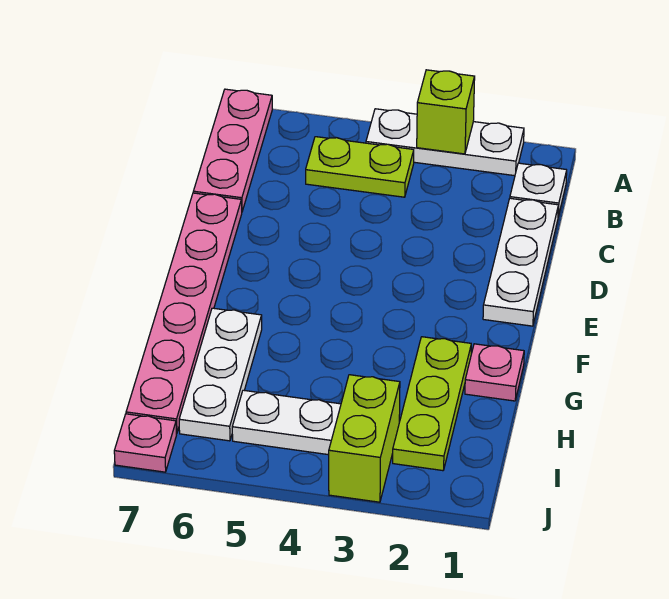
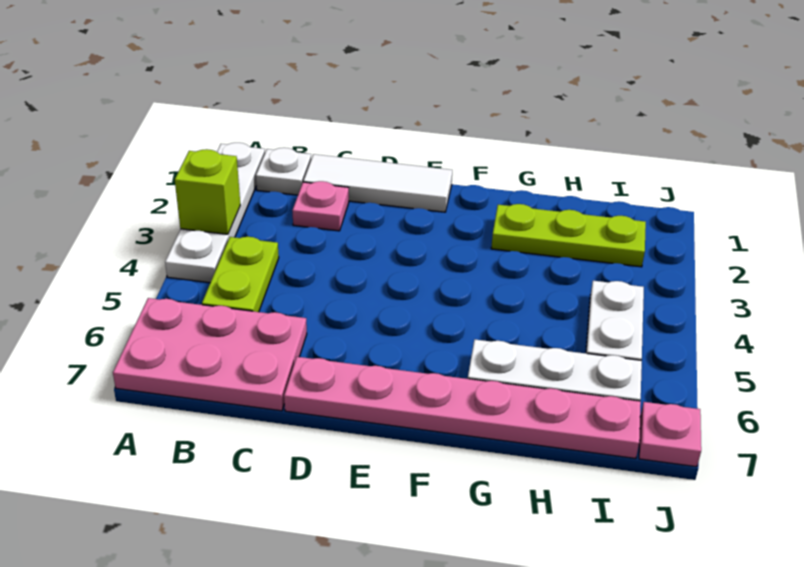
white plate A2:A4 level 1 -> white plate A1:A4 level 1
pink plate A7:C7 level 1 -> pink plate A6:C7 level 1
white plate C1:E1 level 1 -> white tile C1:E1 level 1
pink plate G1 level 1 -> pink plate C2 level 1
lime brick I3:J3 level 1 -> none

